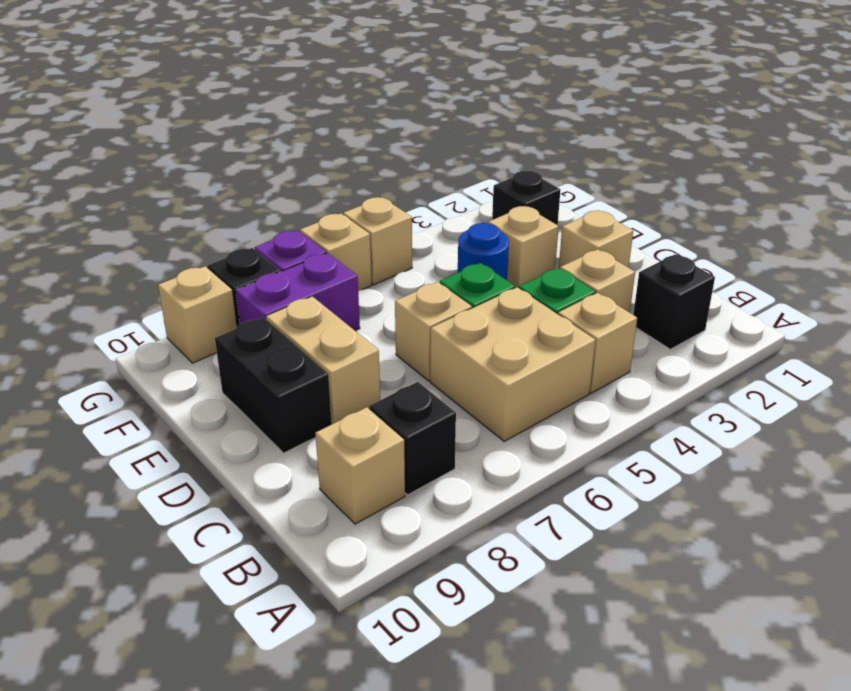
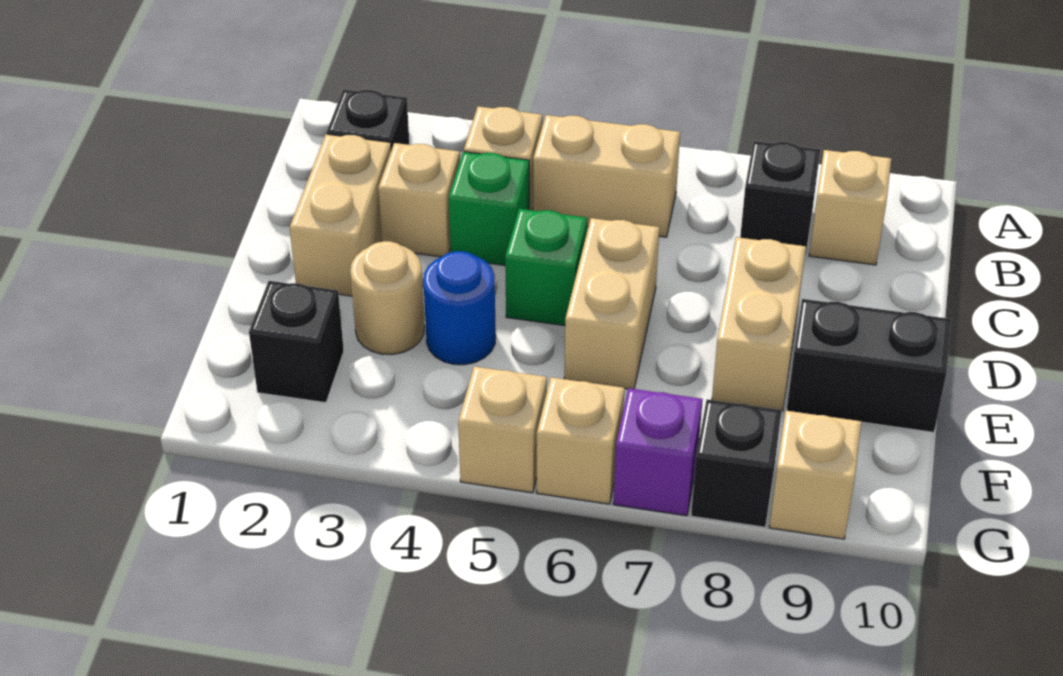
tan brick B5:C6 level 1 -> tan brick B5:B6 level 1
tan brick D2 level 1 -> tan brick C2:D2 level 1
tan brick D6 level 1 -> tan brick D6:E6 level 1
black brick D9:E9 level 1 -> black brick E9:E10 level 1
tan brick E3 level 1 -> tan round brick E3 level 1
purple brick F7:F8 level 1 -> none

